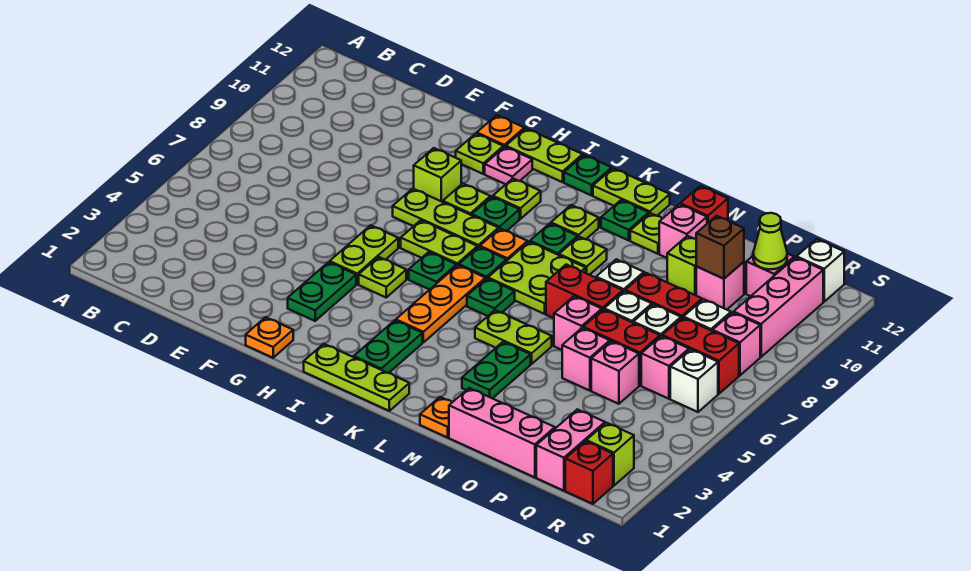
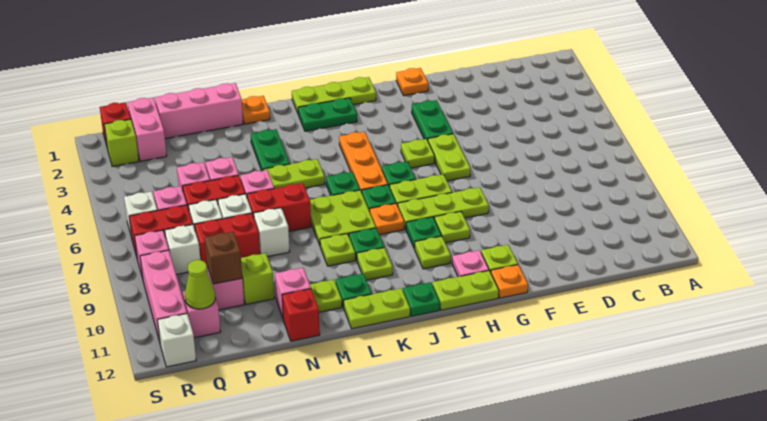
lime brick G9 level 1 -> none
green plate J2:J3 level 1 -> green plate J2:K2 level 1

